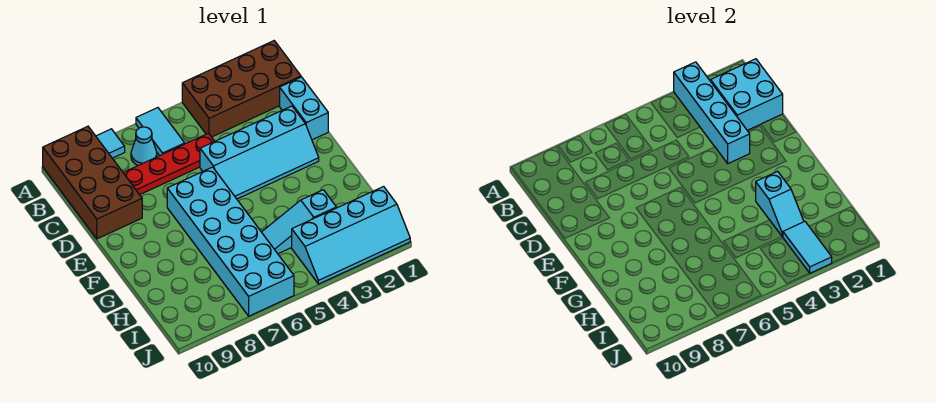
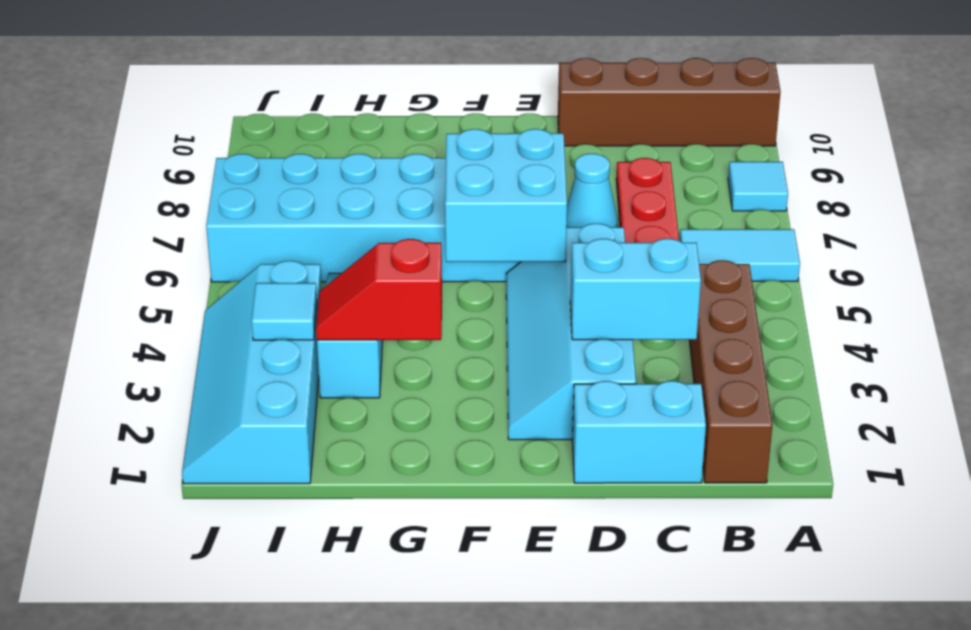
brown brick A1:B4 level 1 -> brown brick B1:B4 level 1
cyan brick A3:D3 level 2 -> cyan brick C3:D3 level 2
brown brick A9:D10 level 1 -> brown brick A10:D10 level 1
cyan brick B1:C2 level 2 -> cyan brick E5:F6 level 2
cyan cone B7 level 1 -> cyan cone D7 level 1
cyan slope G3:H3 level 2 top G -> red slope G3:H3 level 2 top G
cyan tile I3:J3 level 2 -> cyan tile I3 level 2

